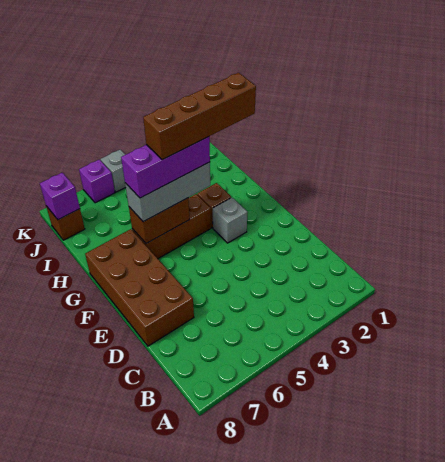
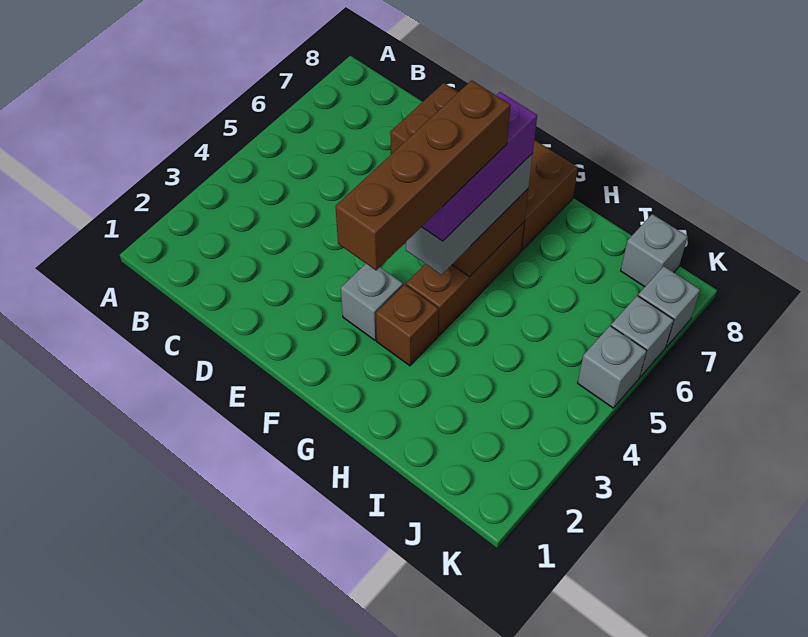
brown brick J8 level 1 -> grey brick J8 level 1
purple brick J8 level 2 -> none
purple brick K6 level 1 -> grey brick K6 level 1
none -> grey brick K7 level 1

